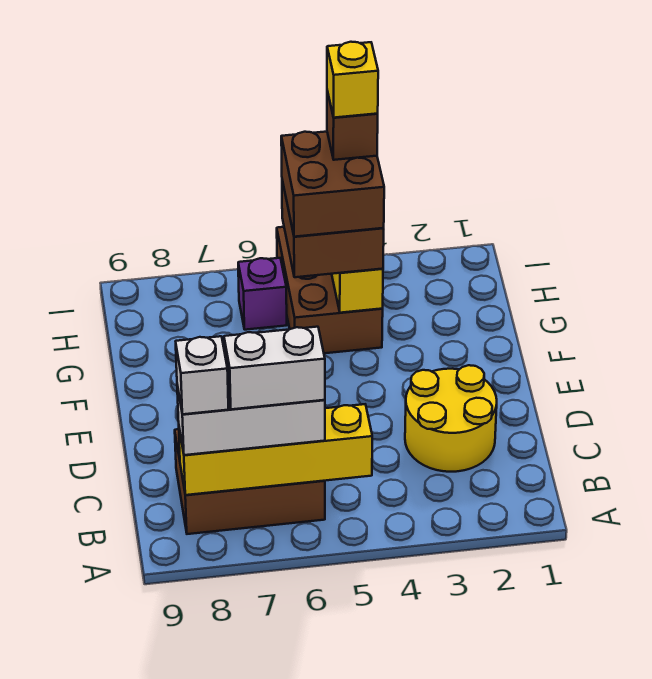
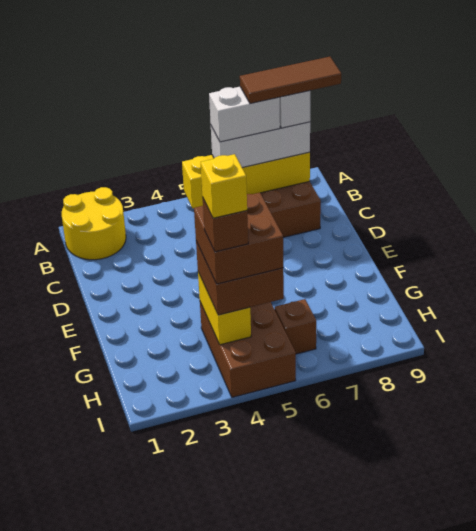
none -> brown tile B7:B9 level 5
yellow round brick C2:D3 level 1 -> yellow round brick A1:B2 level 1
purple brick H6 level 1 -> brown brick H6 level 1

